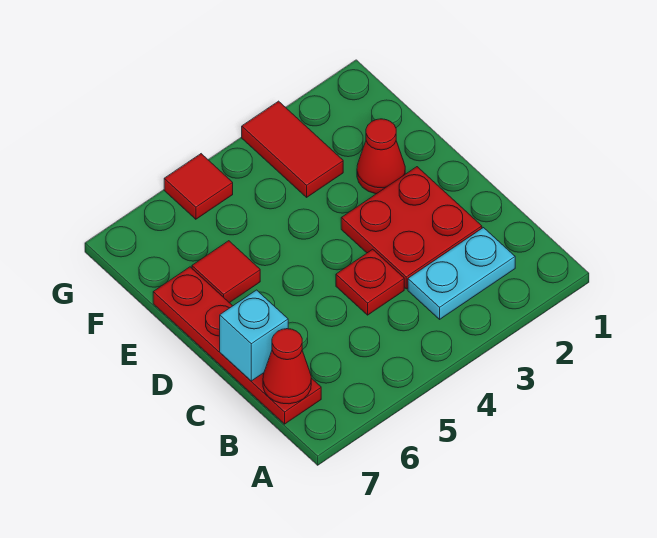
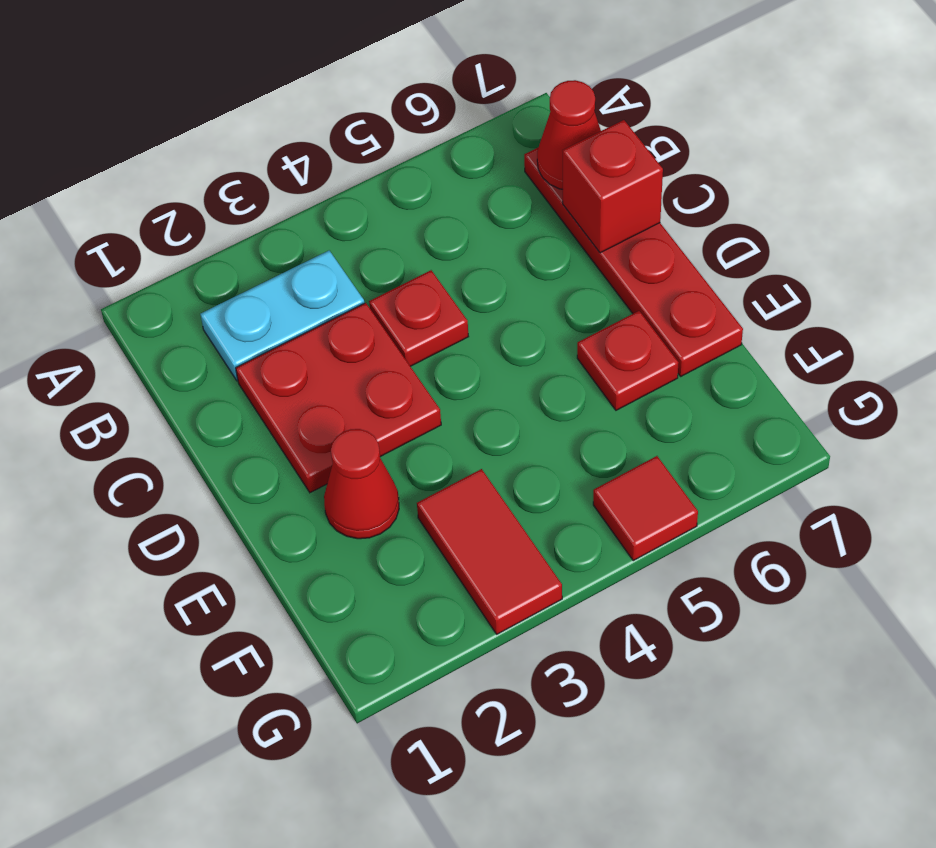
cyan brick C7 level 2 -> red brick C7 level 2
red tile E6 level 1 -> red plate E6 level 1

